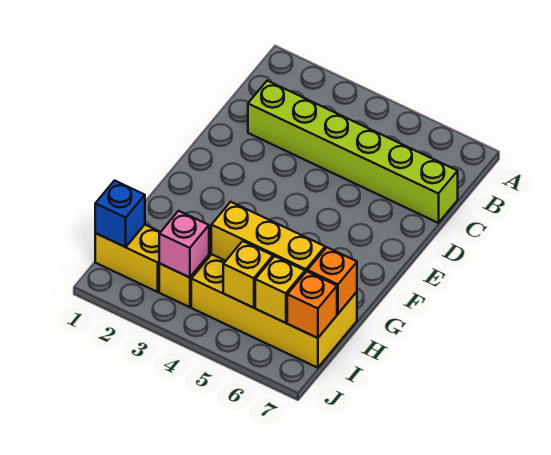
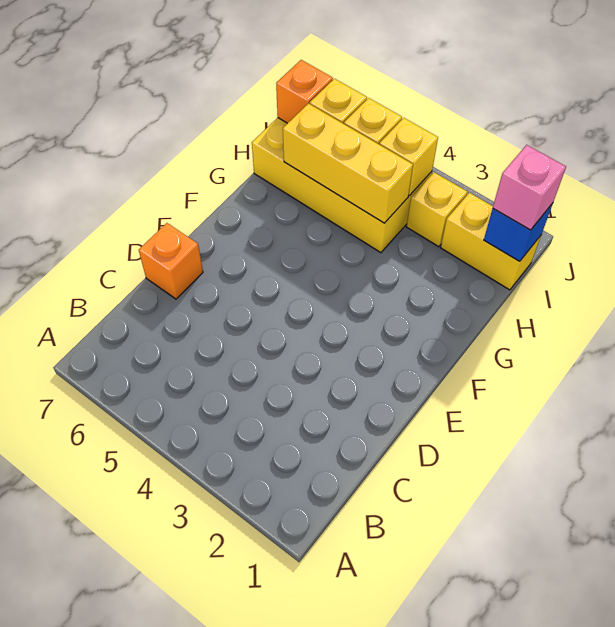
lime brick C2:C7 level 1 -> none
orange brick H7 level 2 -> orange brick D7 level 1
pink brick I3 level 2 -> pink brick I1 level 3
none -> yellow brick I4 level 2

